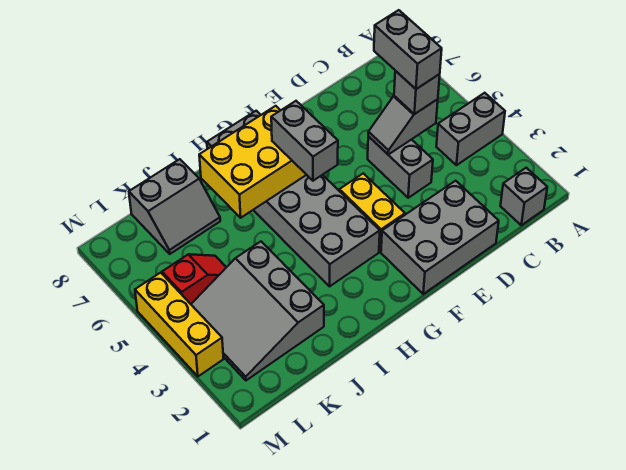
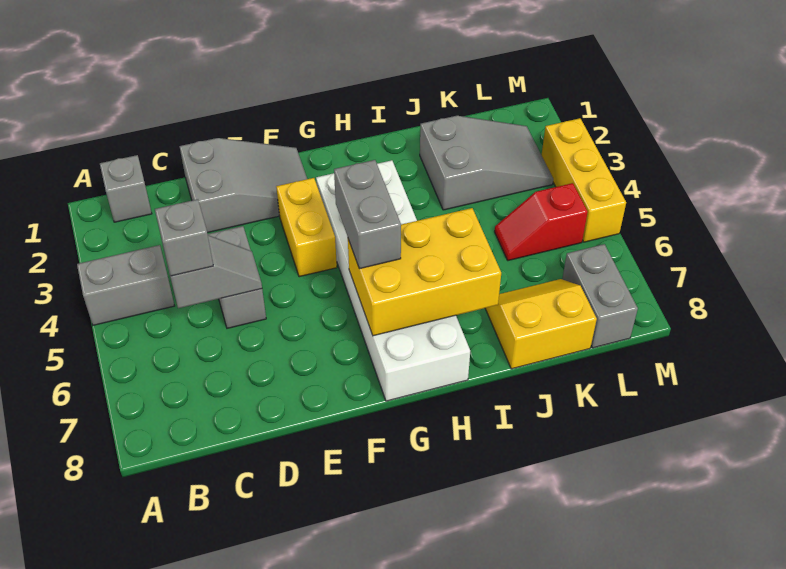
grey brick C5:C6 level 4 -> grey brick L7:L8 level 1
grey brick D1:F2 level 1 -> grey slope D1:F2 level 1 top D
grey brick G3:H8 level 1 -> white brick G3:H8 level 1
grey slope J2:L4 level 1 top J -> grey slope J2:L3 level 1 top J
grey slope J7:K8 level 1 top 8 -> yellow slope J7:K8 level 1 top 8

